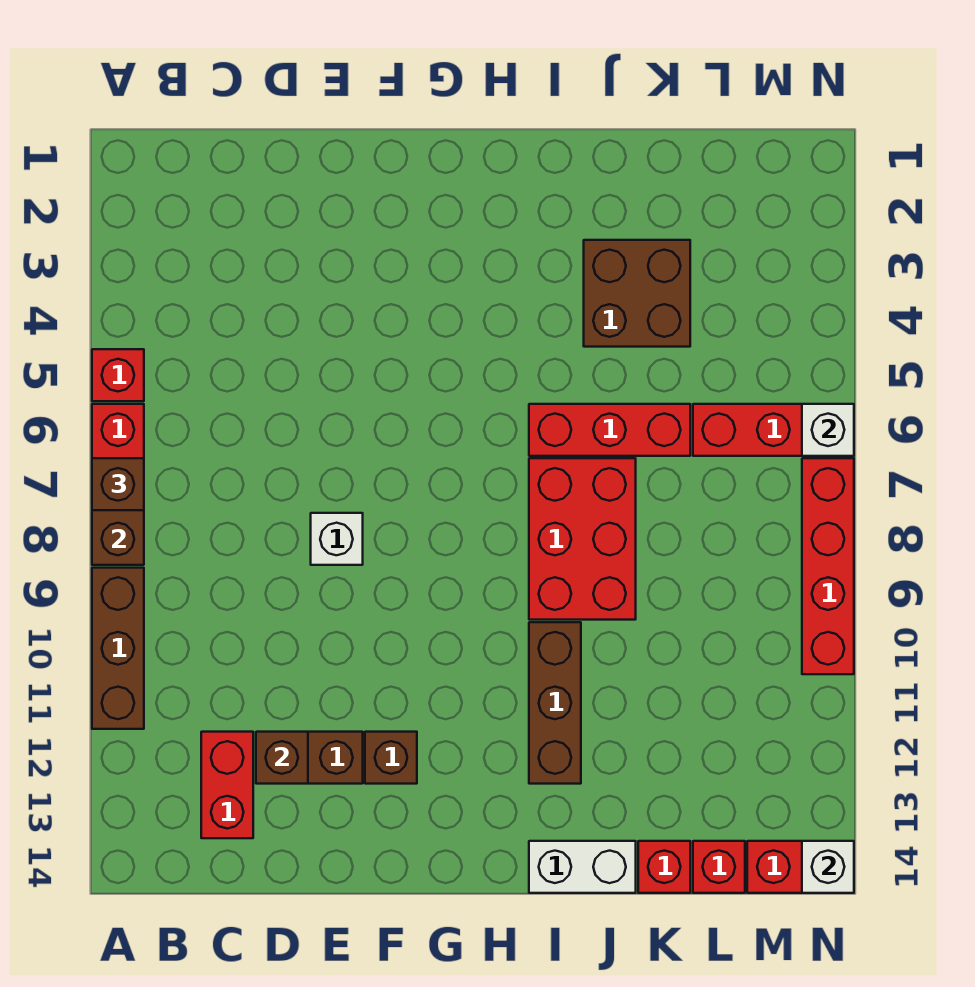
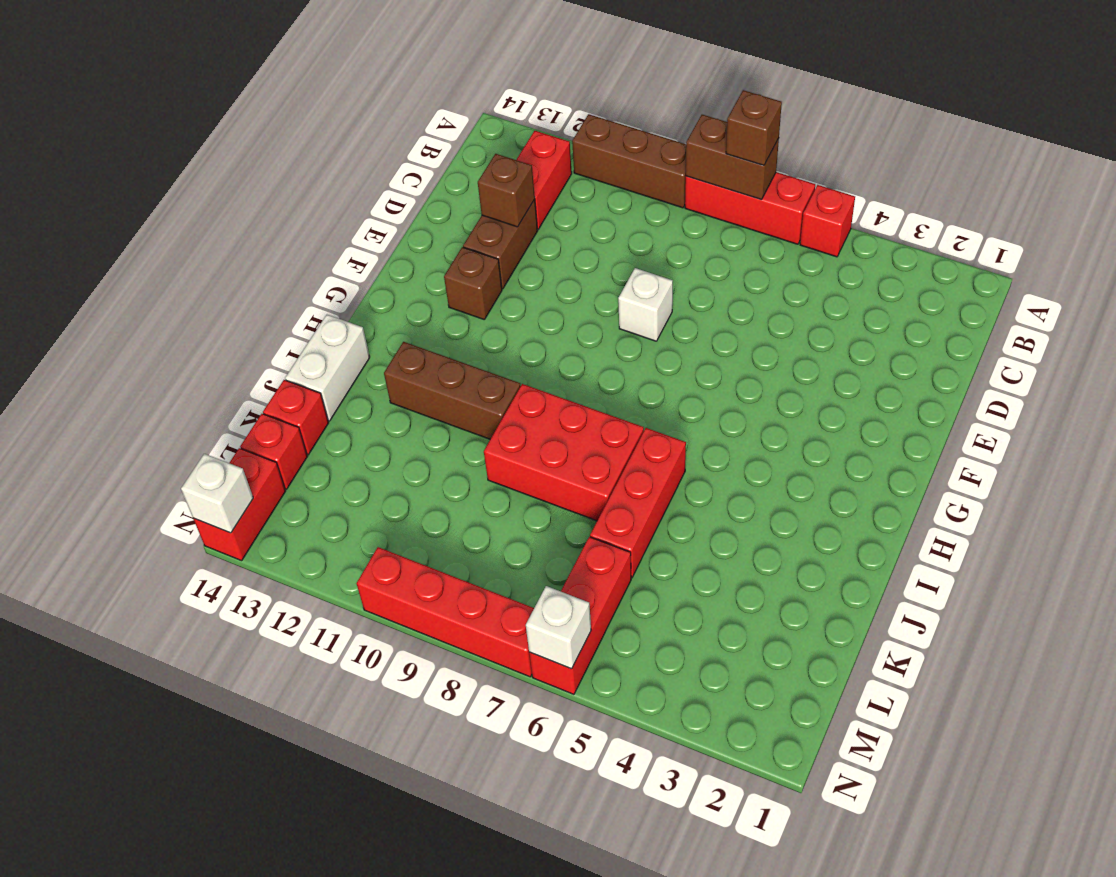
red brick C12:C13 level 1 -> red brick B12:C12 level 1
brown brick J3:K4 level 1 -> none

